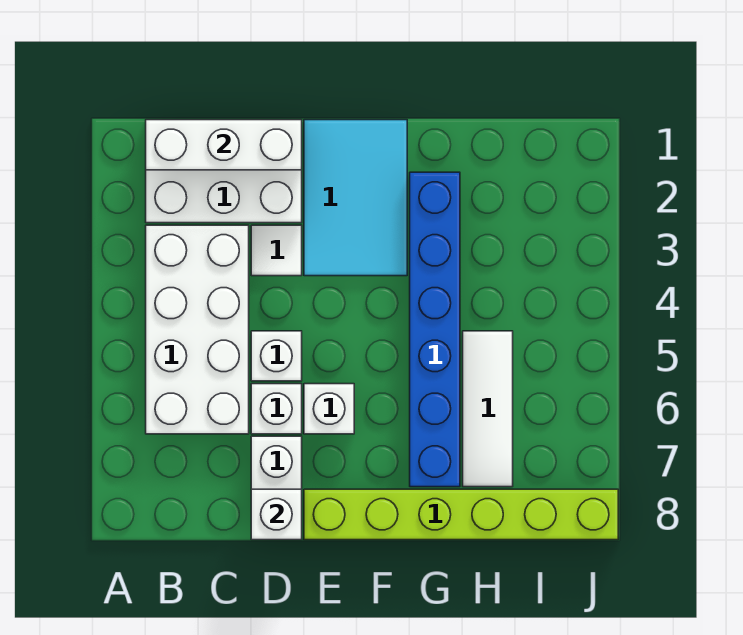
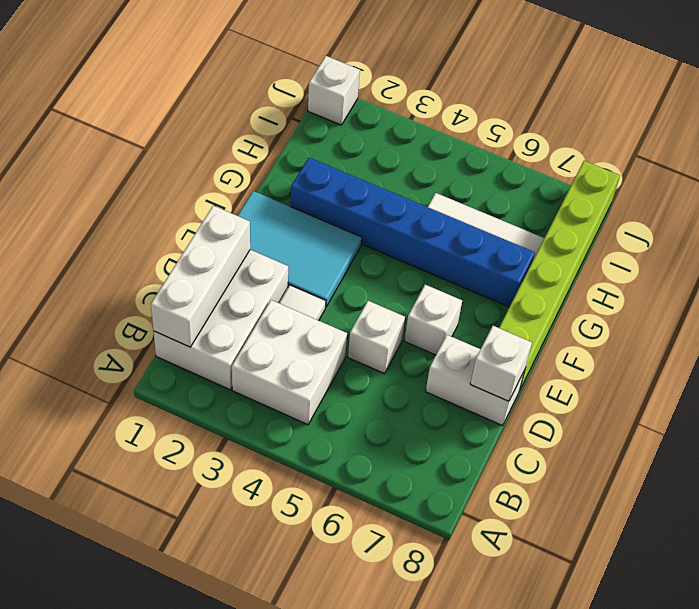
white brick B3:C6 level 1 -> white brick B3:C4 level 1
white brick D6 level 1 -> white brick J1 level 1

